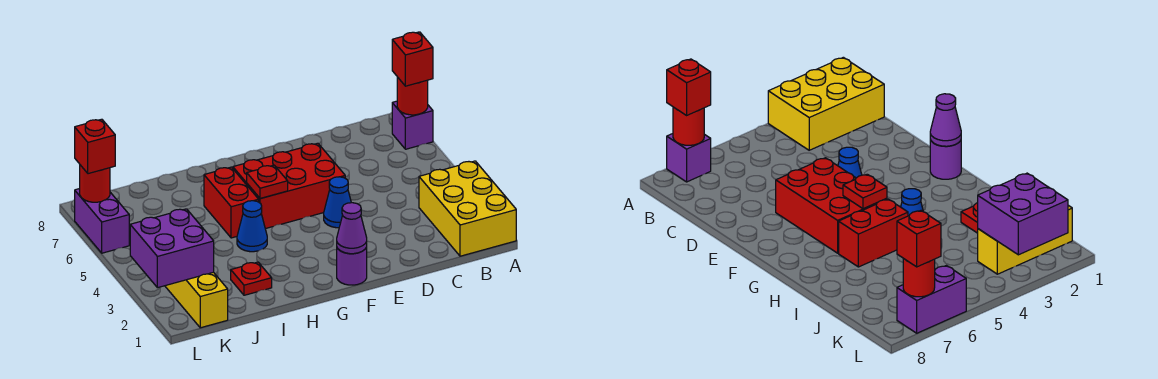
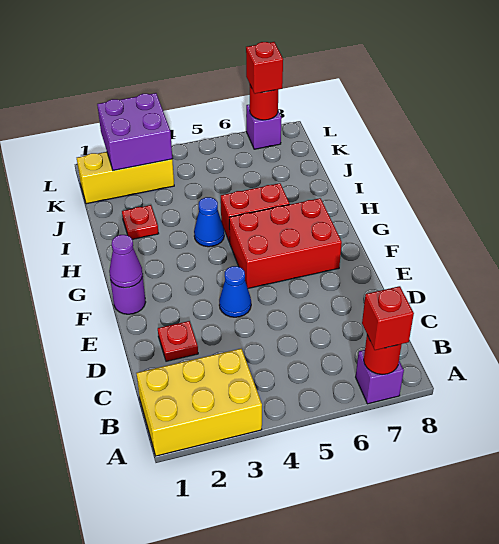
red brick E5:G6 level 1 -> red brick F5:G7 level 1
red plate G5 level 2 -> red plate D2 level 1
purple brick L6:L7 level 1 -> purple brick L7 level 1

